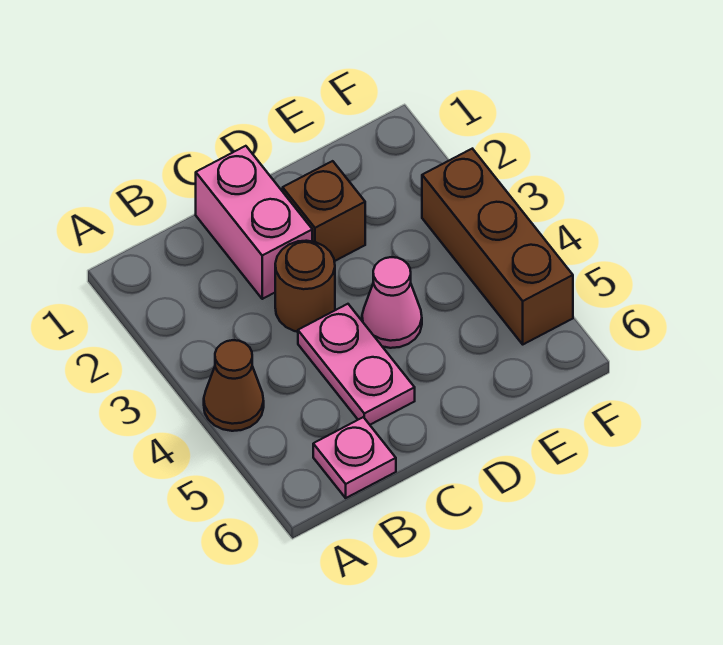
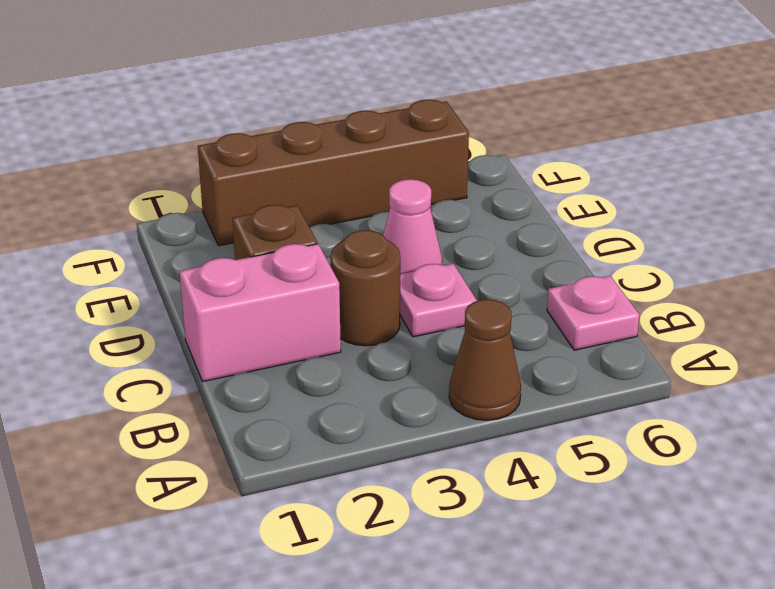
pink plate C4:C5 level 1 -> pink plate C4 level 1
brown brick F3:F5 level 1 -> brown brick F2:F5 level 1

